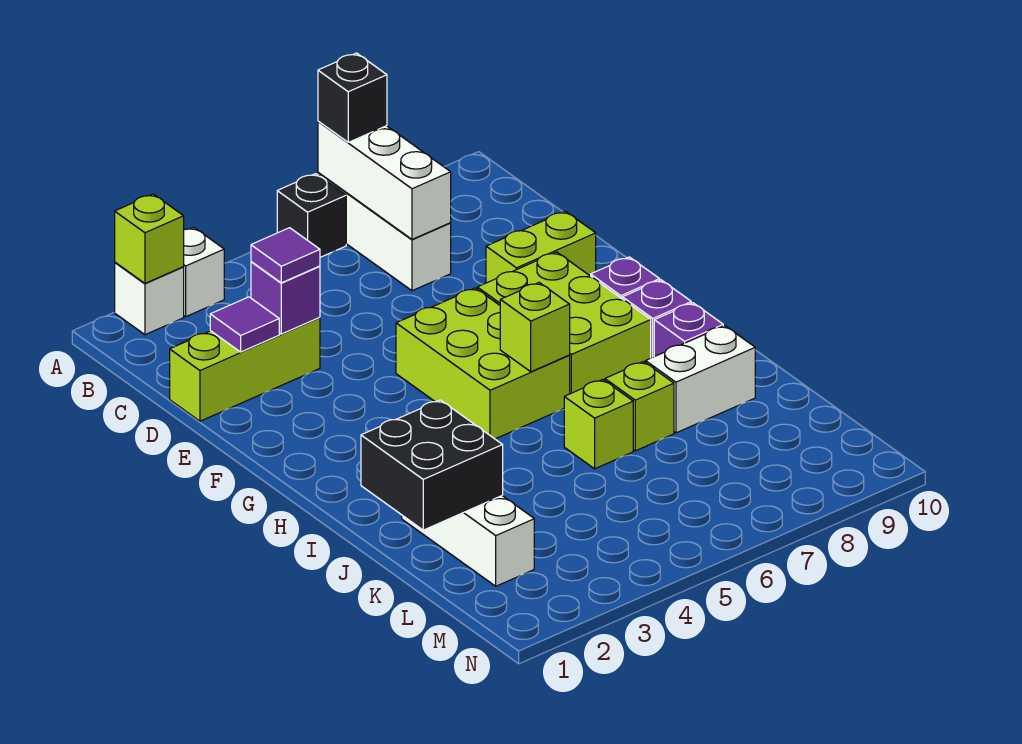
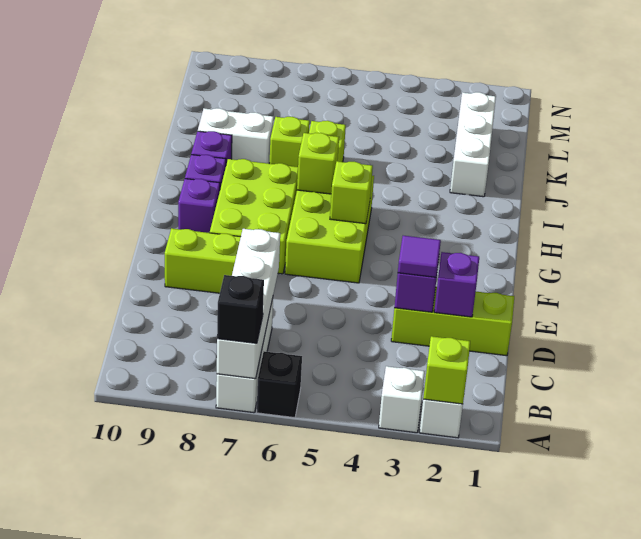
white brick A7:C7 level 2 -> white brick A7:D7 level 2
purple tile D2 level 2 -> purple brick D2 level 2
none -> lime brick G5 level 2
black brick J1:K2 level 2 -> none

